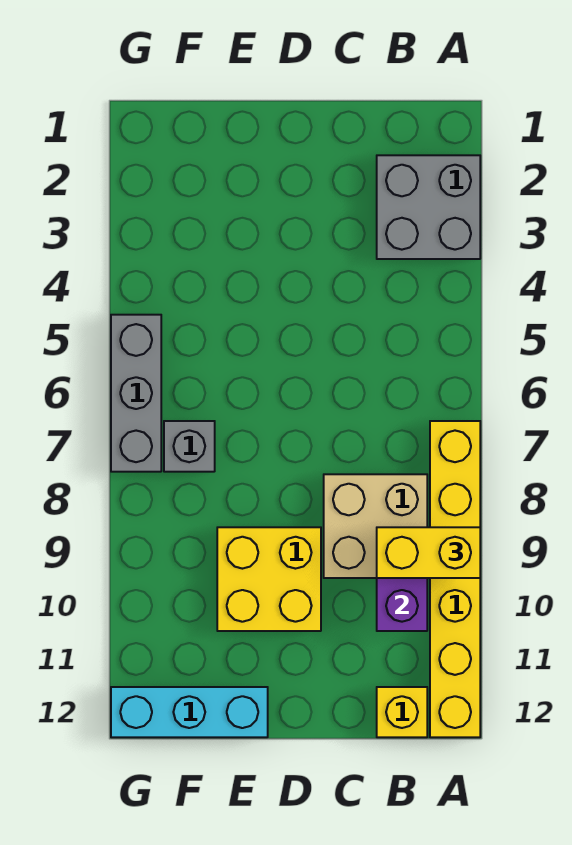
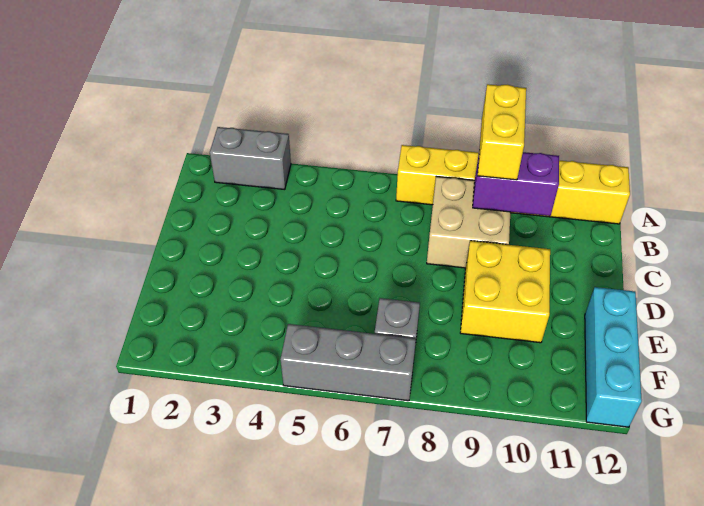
grey brick A2:B3 level 1 -> grey brick A2:A3 level 1
yellow brick B12 level 1 -> none

